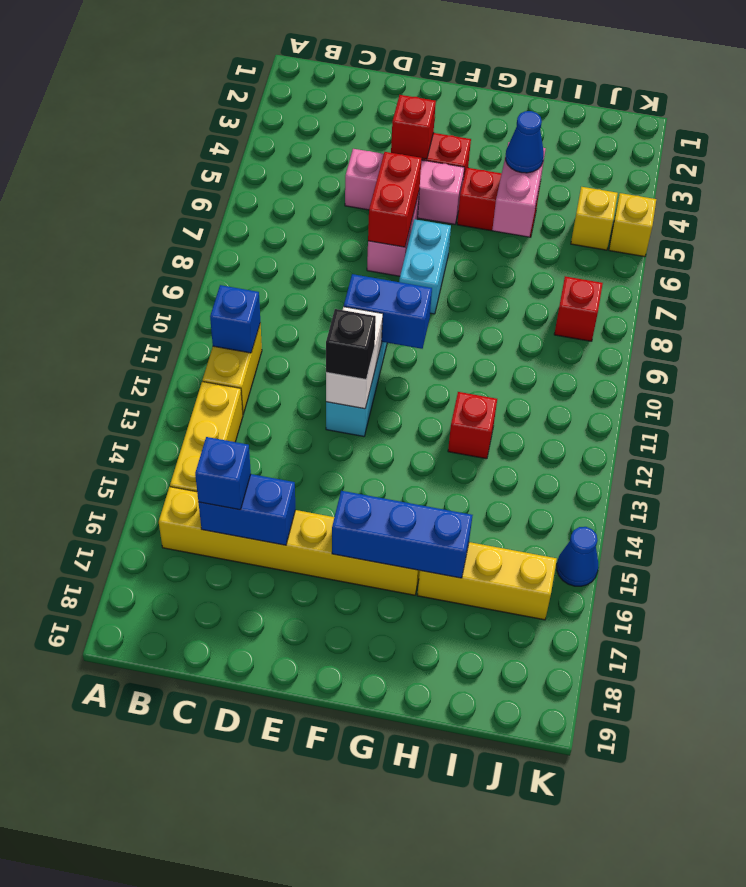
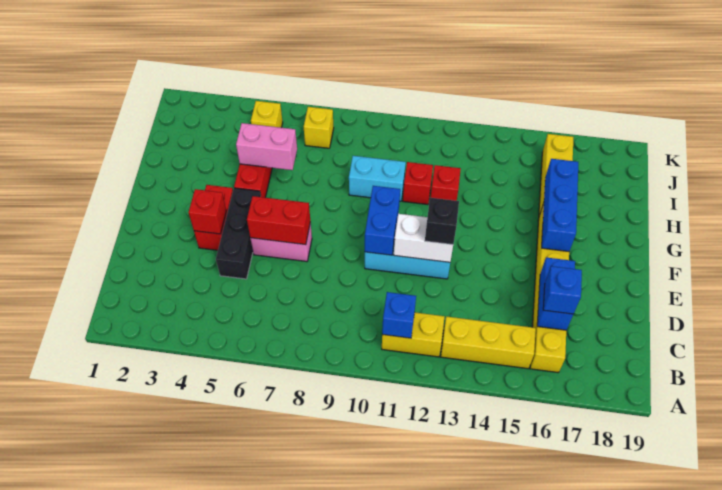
pink brick D5:F5 level 1 -> black brick D5:F5 level 1
cyan brick F7:F8 level 1 -> cyan brick H9:H10 level 1
blue cone H5 level 3 -> none
red brick J8 level 1 -> red brick H11 level 1
yellow brick K5 level 1 -> yellow brick J7 level 1
blue cone K15 level 1 -> none

